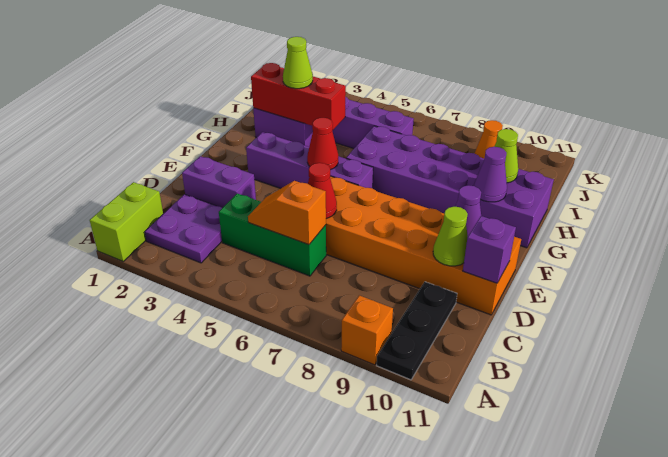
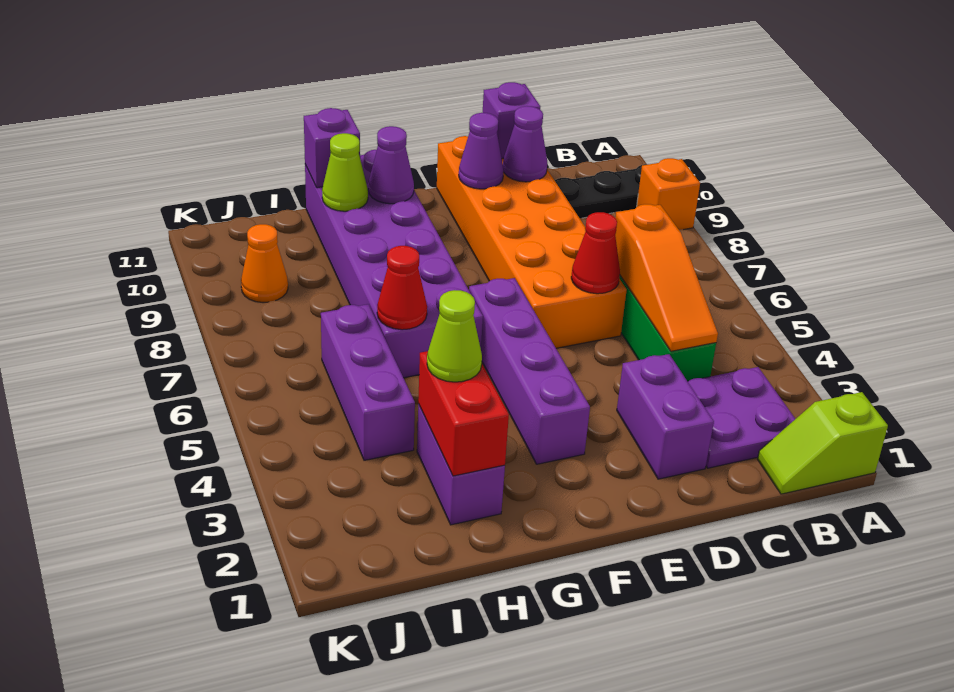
lime brick A1:B1 level 1 -> lime slope A1:B1 level 1 top A
orange slope C5:C6 level 2 top 6 -> orange slope C4:C6 level 2 top 6
lime cone D10 level 2 -> purple cone D10 level 2
red cone F5 level 2 -> red cone H6 level 2
red brick H2:H4 level 2 -> red brick H2:H3 level 2
none -> purple brick H11 level 2

